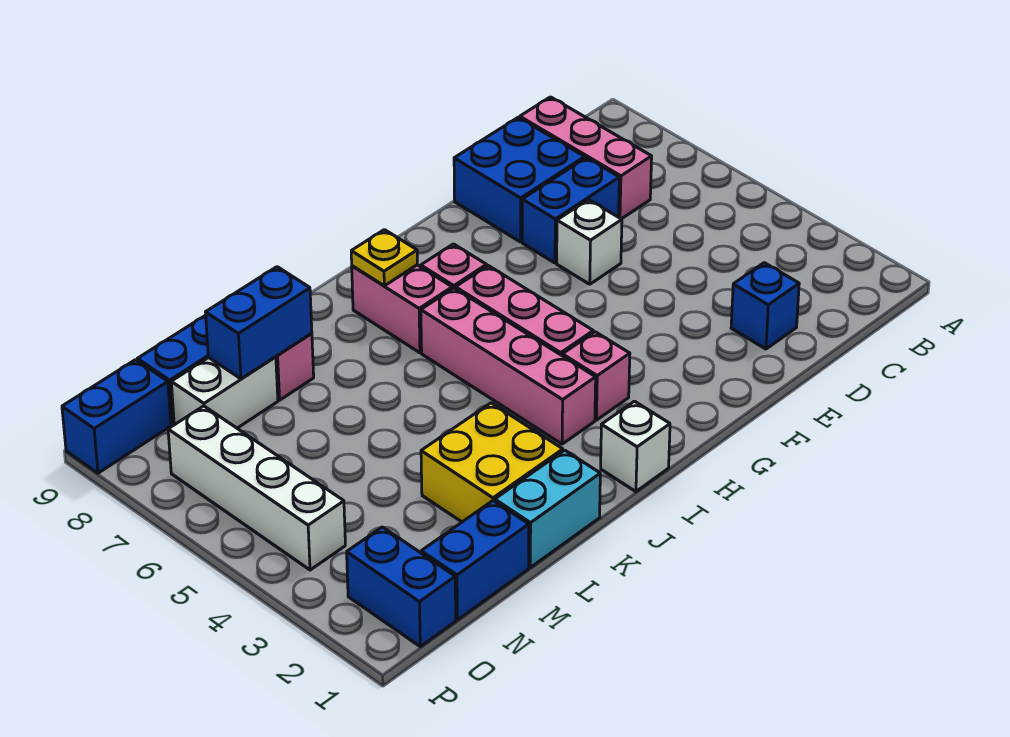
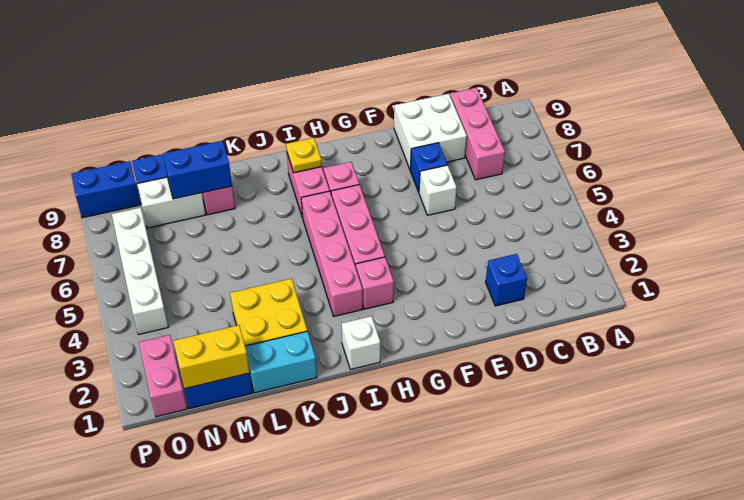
blue brick D7:E7 level 1 -> blue brick E7 level 1
blue brick D8:E9 level 1 -> white brick D8:E9 level 1
none -> yellow brick M1:N1 level 2
blue brick O1:O2 level 1 -> pink brick O1:O2 level 1

